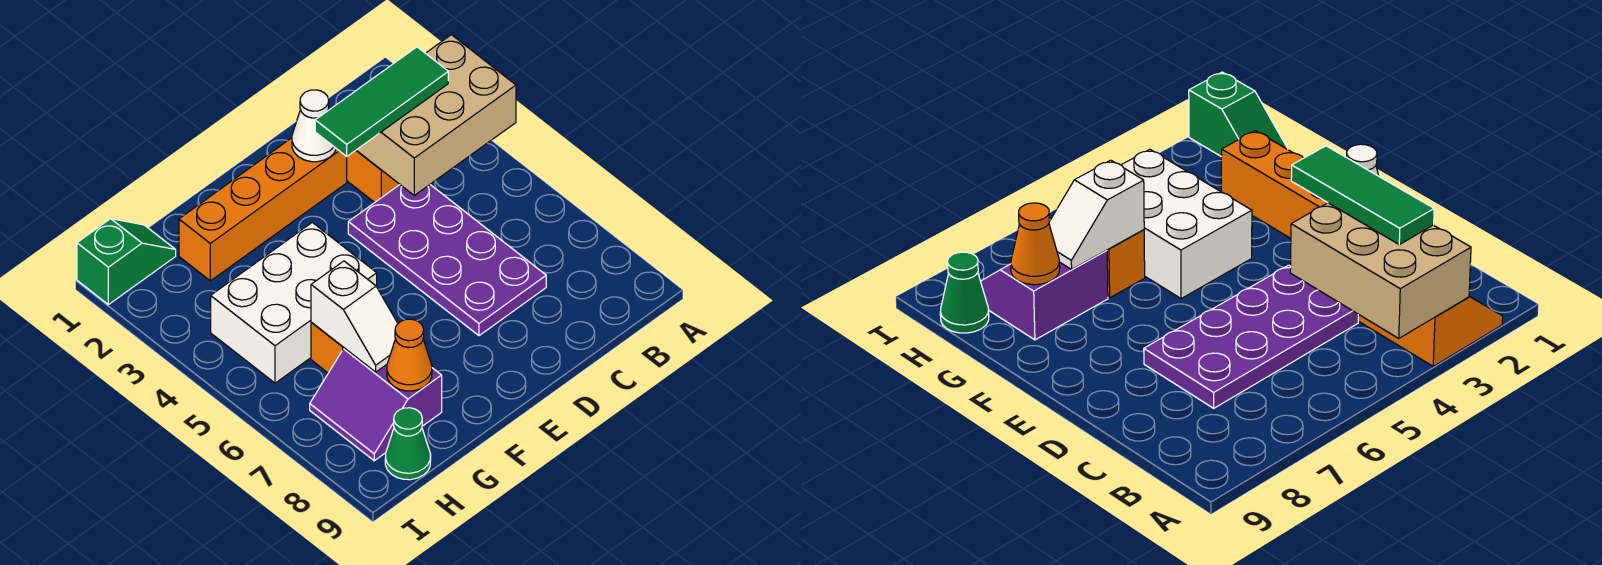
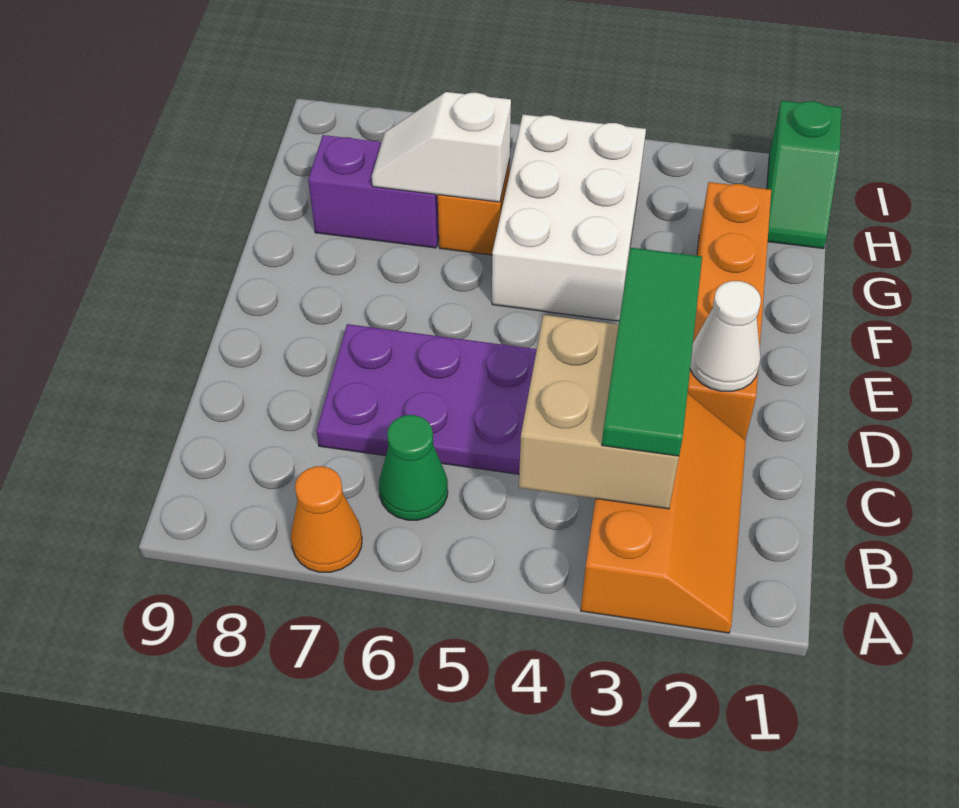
tan brick A3:C4 level 2 -> tan brick B3:C4 level 2
orange cone G8 level 2 -> orange cone A7 level 1
green cone H9 level 1 -> green cone B6 level 1

